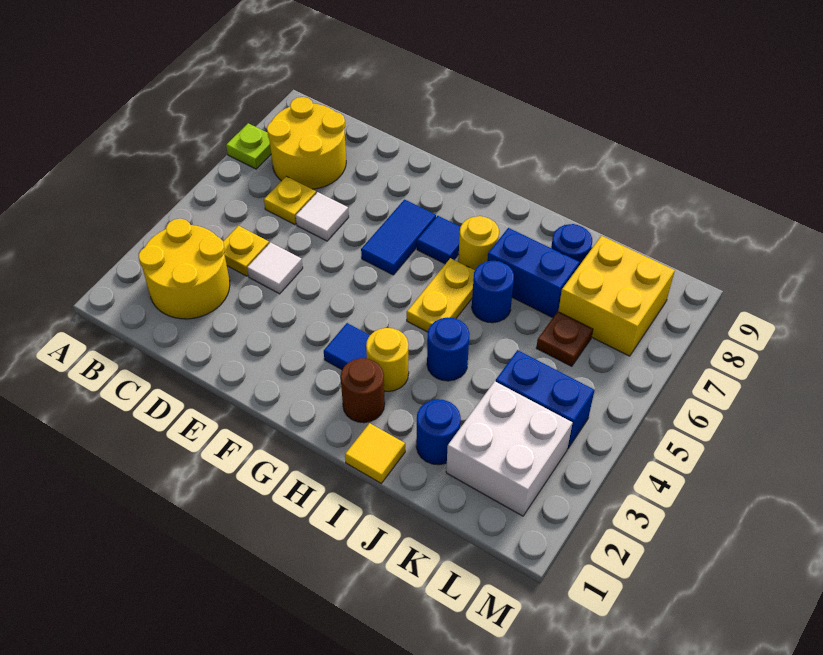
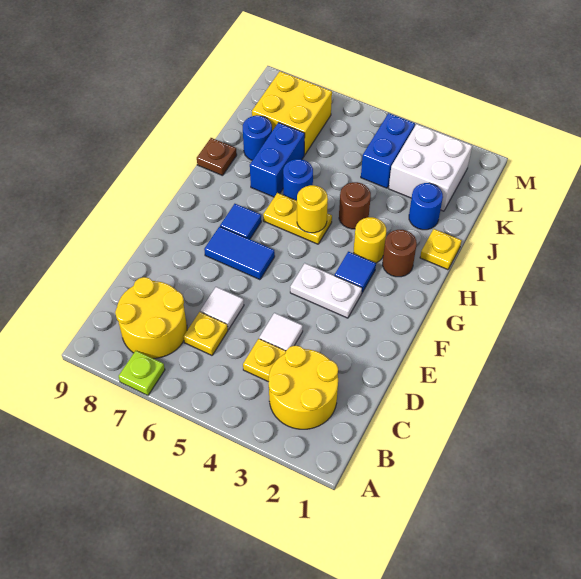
none -> white plate F3:F4 level 1
yellow round brick H7 level 1 -> yellow round brick H5 level 2
yellow tile I1 level 1 -> yellow plate I1 level 1
blue round brick I4 level 1 -> brown round brick I4 level 1
brown plate K6 level 1 -> brown plate I9 level 1

